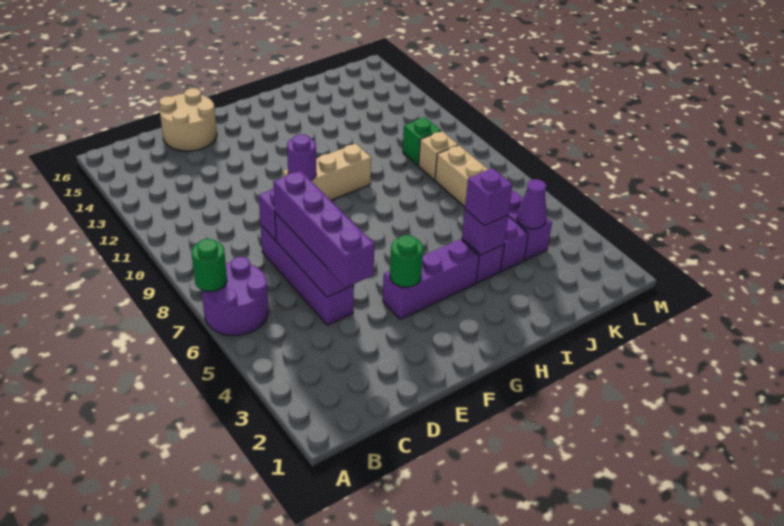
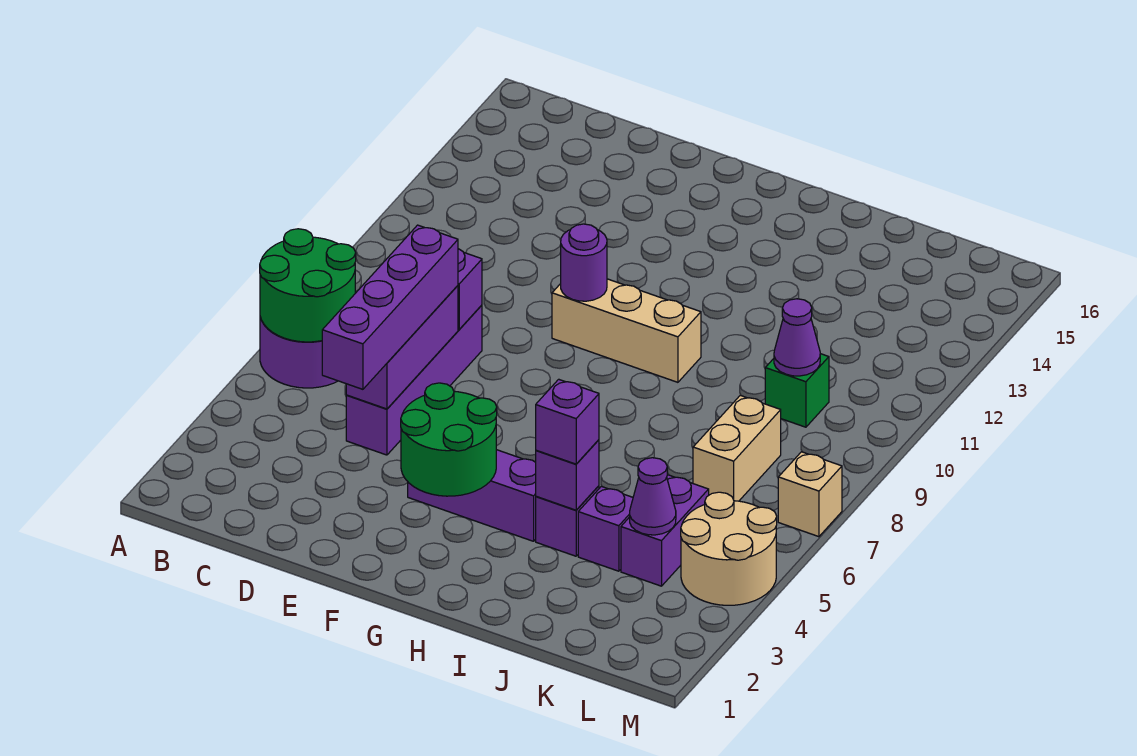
green round brick A7 level 2 -> green round brick A6:B7 level 2
tan round brick D15:E16 level 1 -> tan round brick L4:M5 level 1
green round brick F4 level 2 -> green round brick F3:G4 level 2
tan brick K9 level 1 -> tan brick M7 level 1
none -> purple cone K10 level 2

